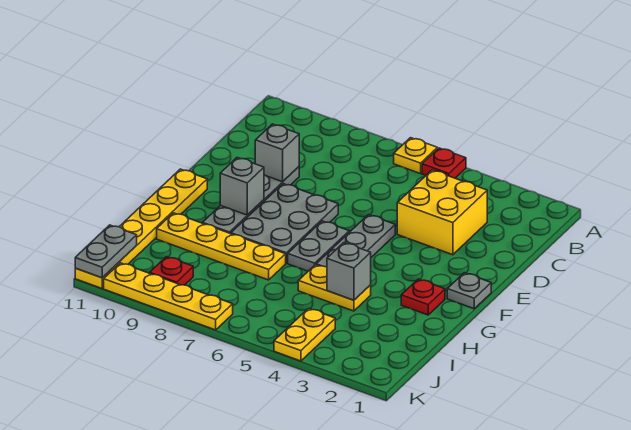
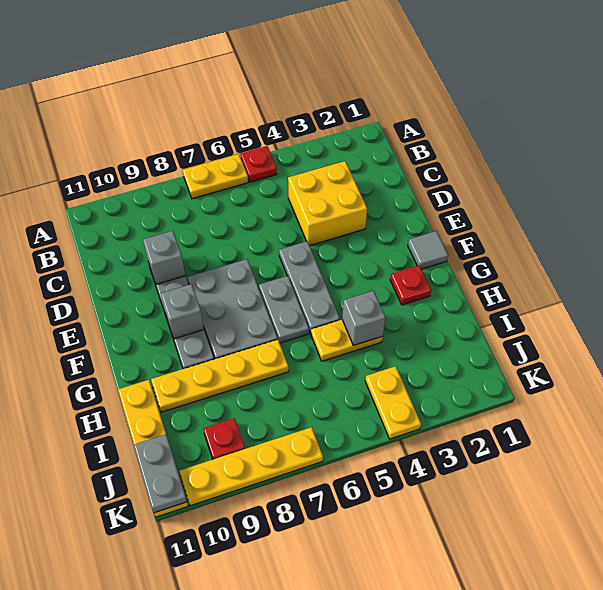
yellow plate A6 level 1 -> yellow plate A6:A7 level 1
grey plate F1 level 1 -> grey tile F1 level 1
yellow plate F11:K11 level 1 -> yellow plate H11:K11 level 1

